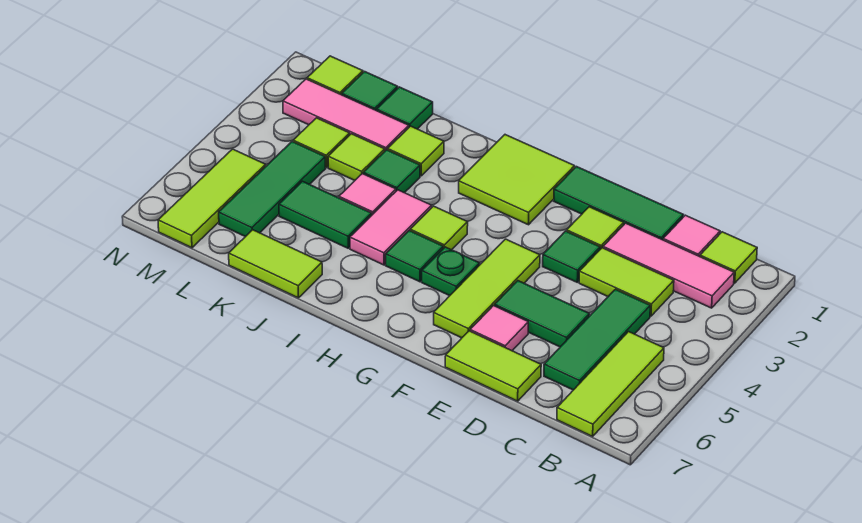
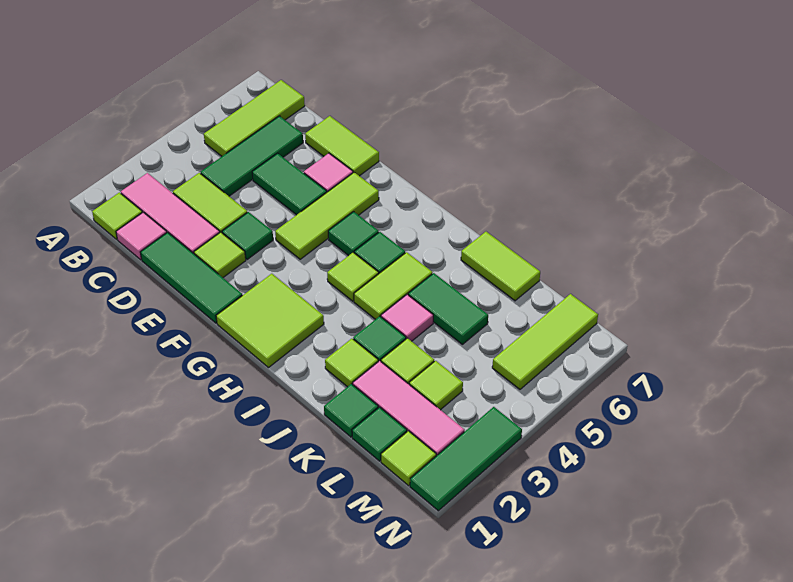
green plate G5 level 1 -> green tile G5 level 1
pink tile I4:I5 level 1 -> lime tile I4:I5 level 1
green tile L4:L6 level 1 -> green tile N1:N3 level 1

